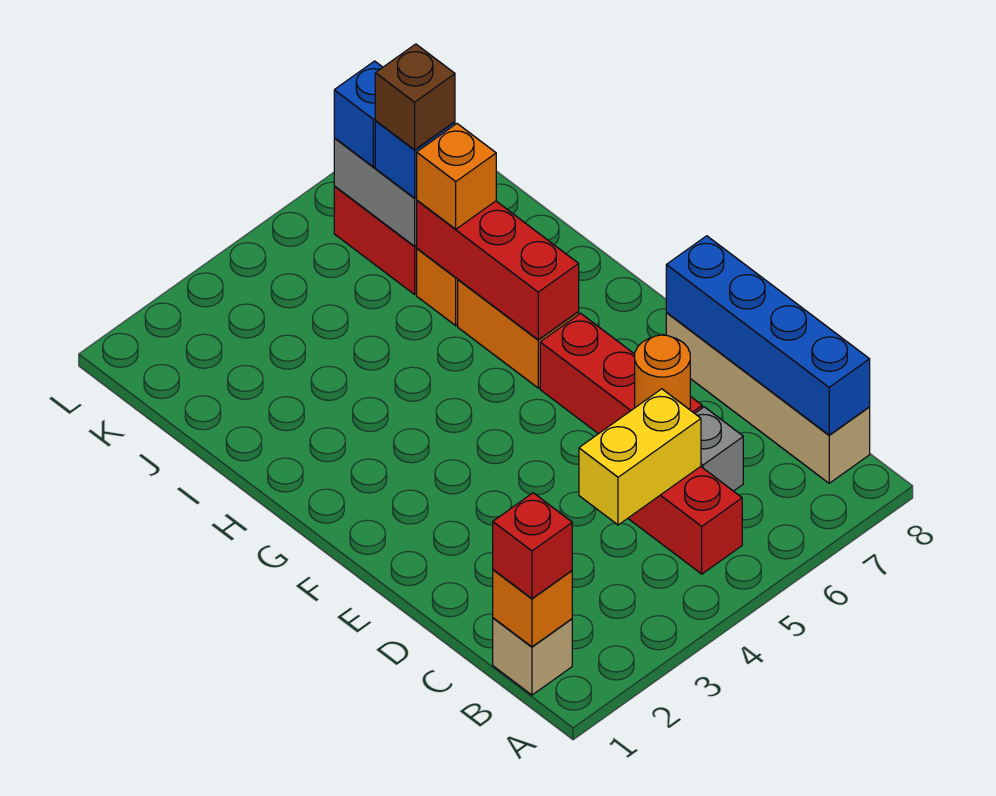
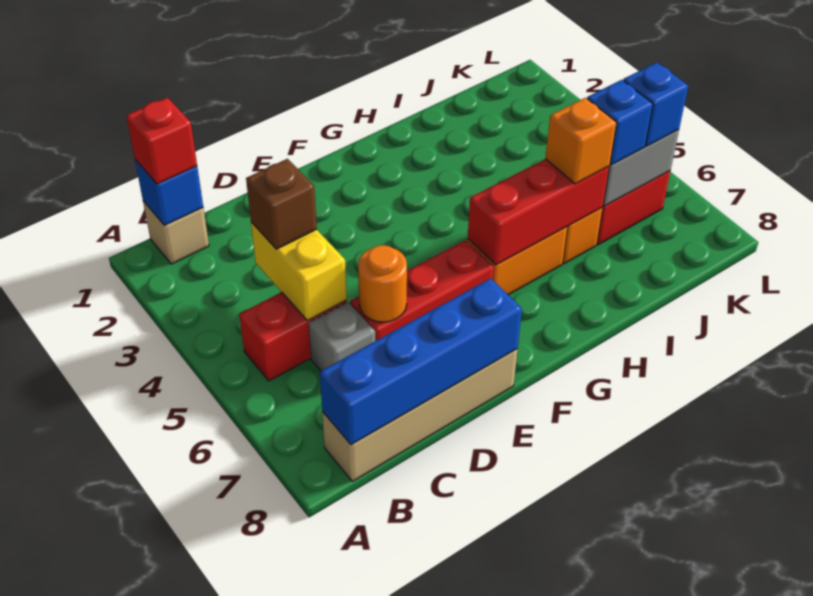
orange brick B1 level 2 -> blue brick B1 level 2
brown brick J6 level 4 -> brown brick C4 level 3

